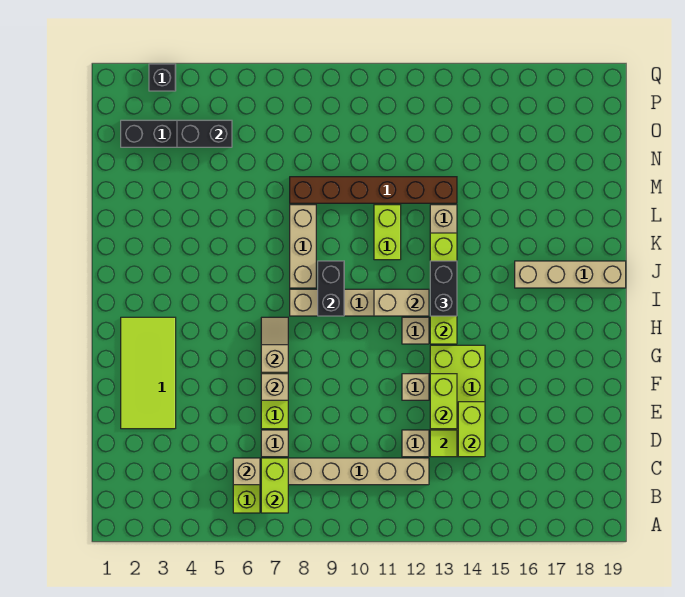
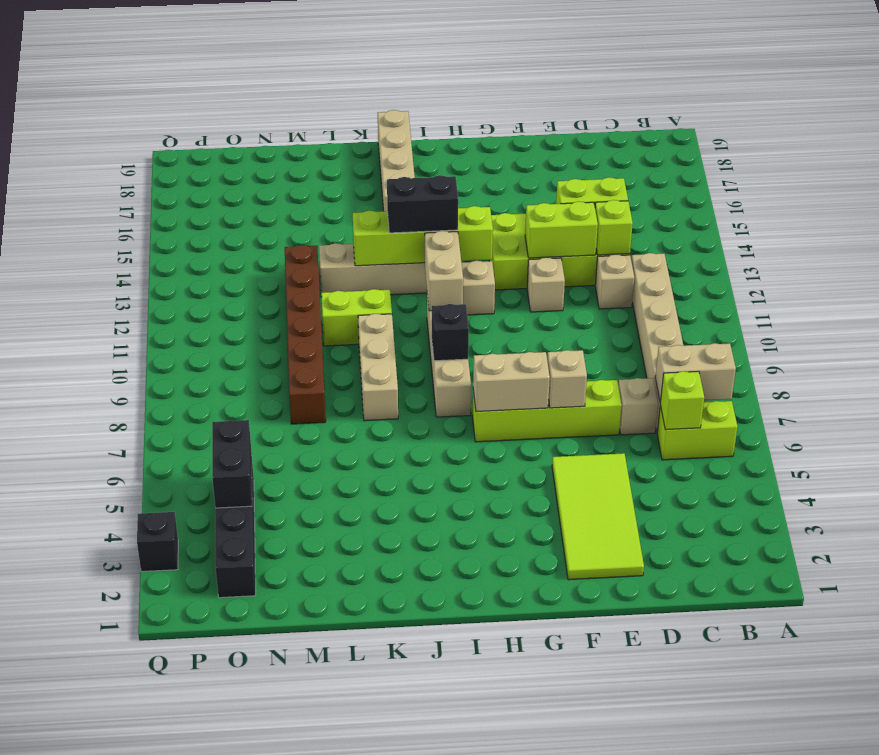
lime brick B7:C7 level 2 -> tan brick B7:C7 level 2
tan brick C6 level 2 -> lime brick C6 level 2
lime tile D13 level 2 -> lime brick D13 level 2
lime tile E2:H3 level 1 -> lime tile E2:F5 level 1
tan slope G7:H7 level 2 top G -> tan brick G7:H7 level 2
black brick I9:J9 level 2 -> black brick I9 level 2
tan brick J8:L8 level 1 -> tan brick K8:K10 level 1

